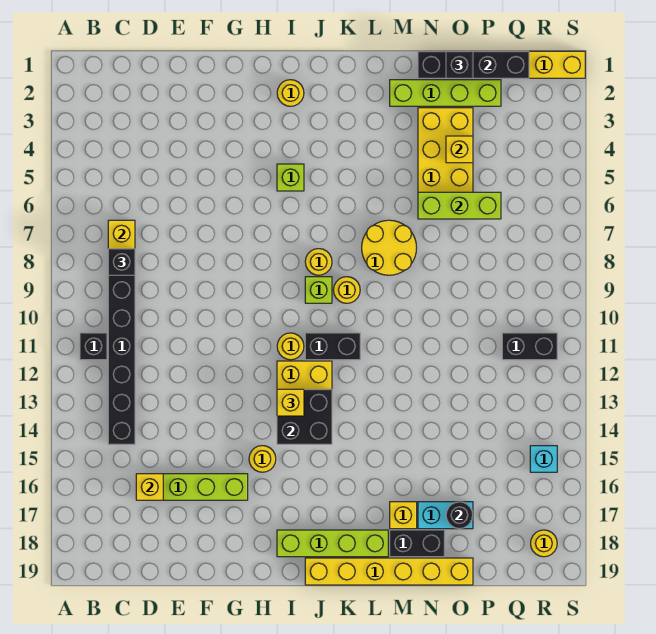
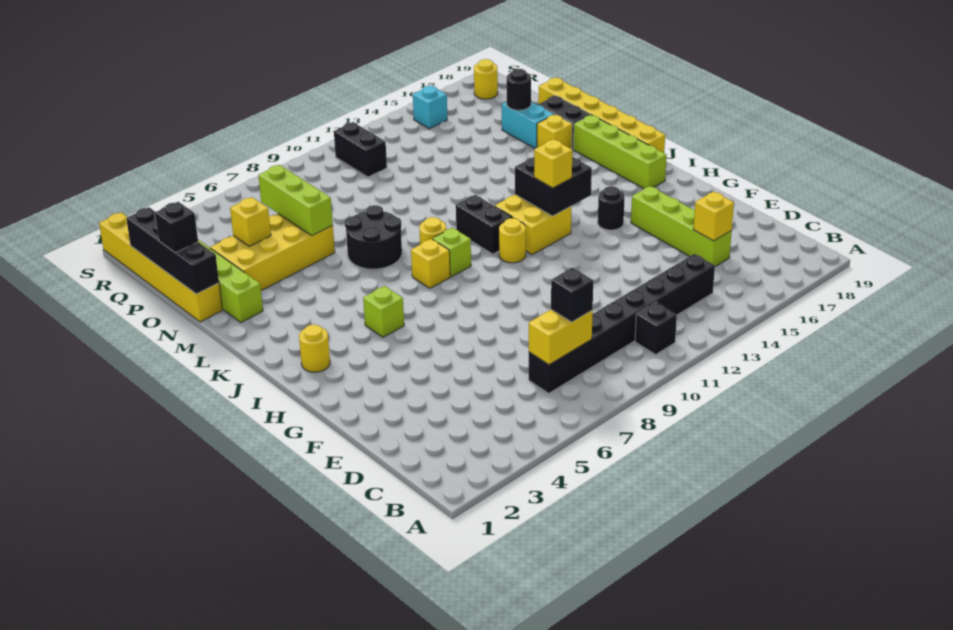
yellow round brick H15 level 1 -> black round brick H15 level 1
yellow round brick J8 level 1 -> yellow brick J8 level 1
yellow round brick L7:M8 level 1 -> black round brick L7:M8 level 1

